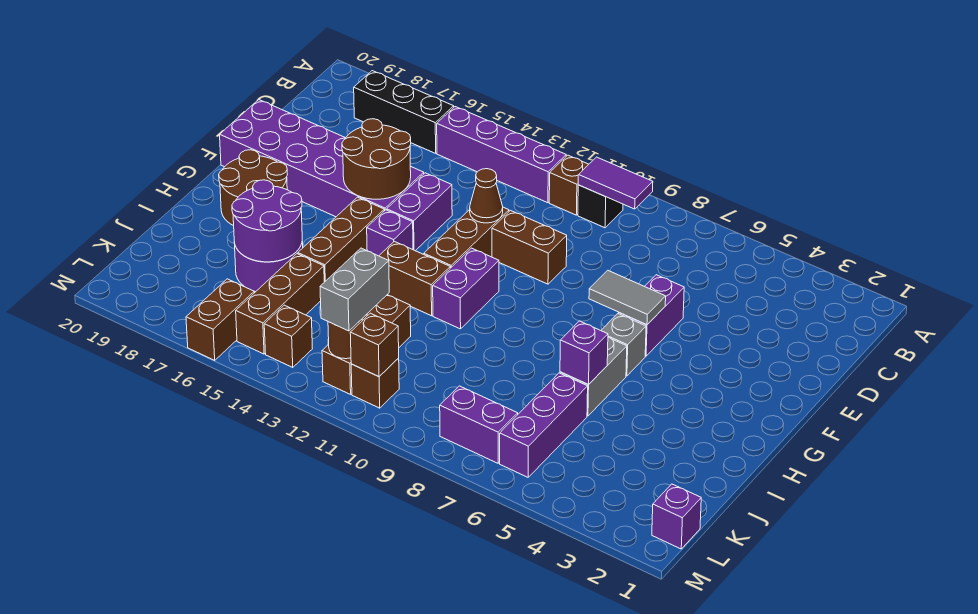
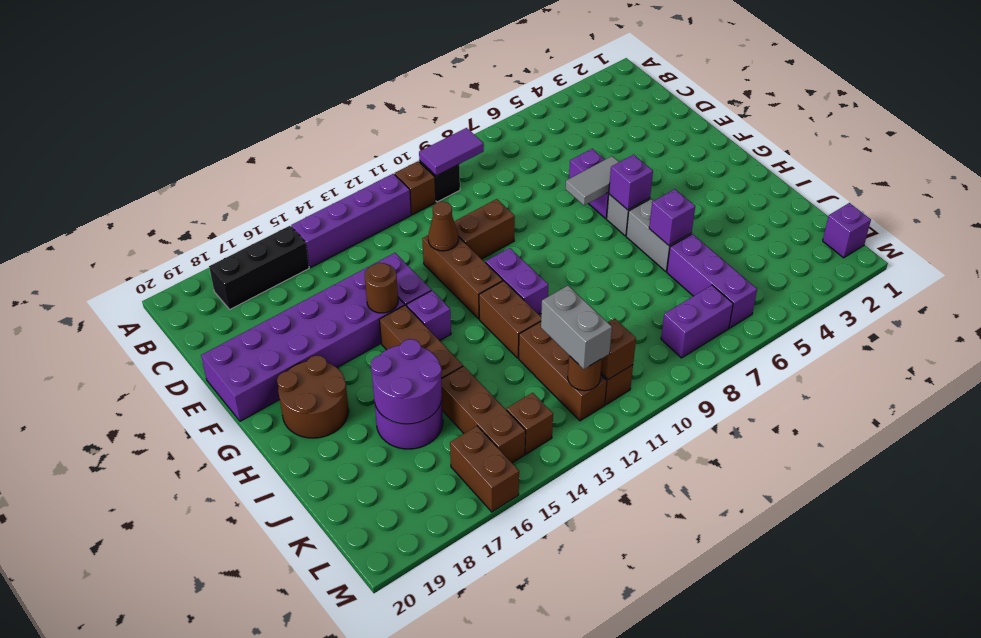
brown round brick E15:F16 level 2 -> brown round brick F15 level 2
none -> purple brick G6 level 2
brown brick H12:H13 level 1 -> brown brick H12:I12 level 1

